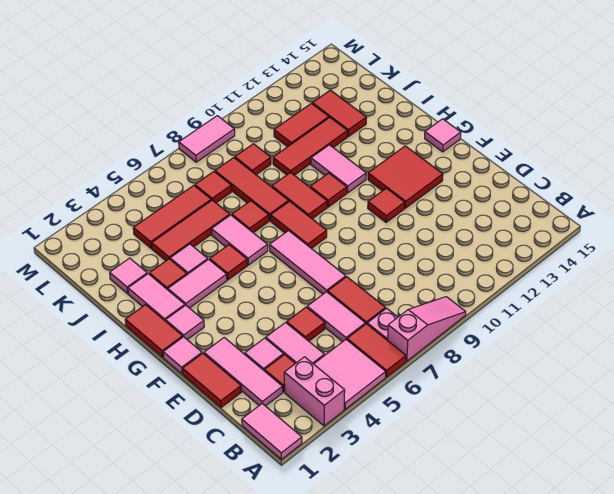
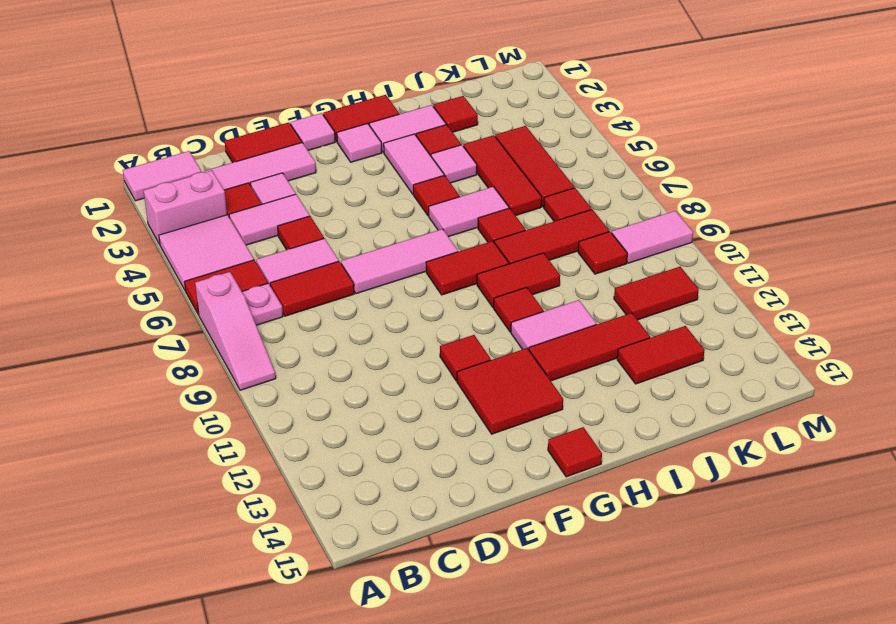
pink tile G15 level 1 -> red tile G15 level 1
pink tile J2 level 1 -> red tile J2 level 1
red tile J10:J12 level 1 -> red tile H12:J12 level 1
red tile K11:K12 level 1 -> red tile K11:L11 level 1
pink tile M8:M9 level 1 -> pink tile L9:M9 level 1

